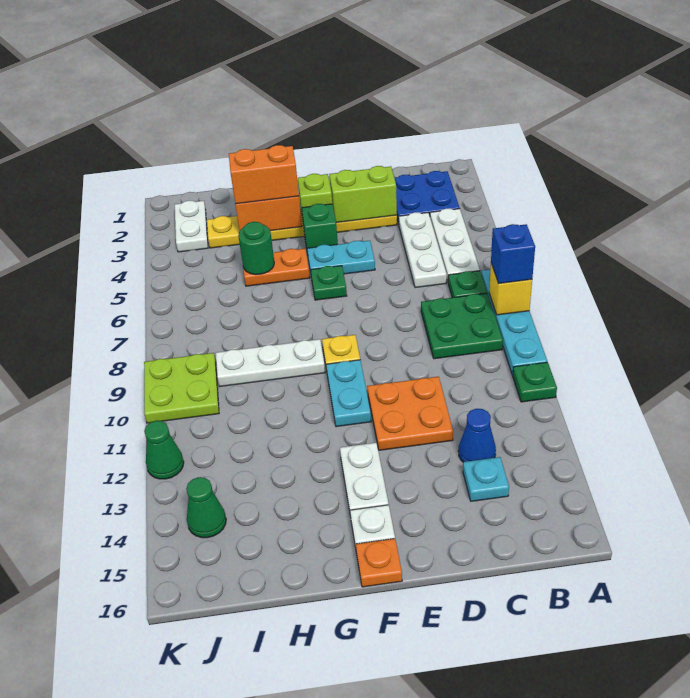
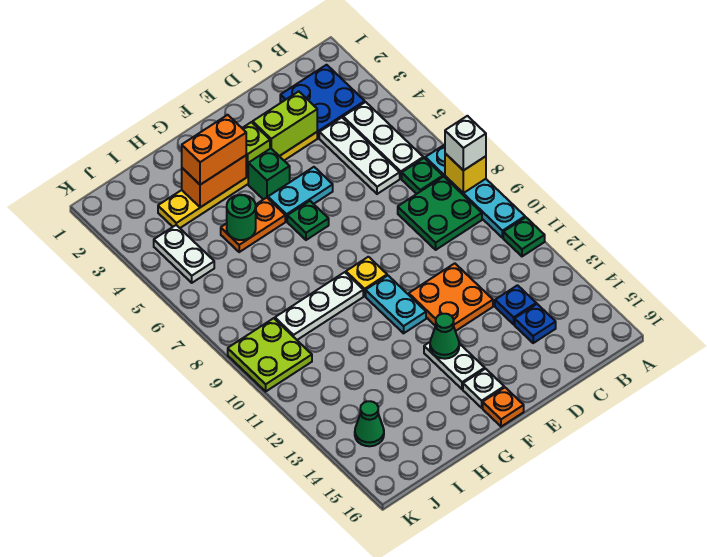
blue brick A8 level 3 -> white brick A8 level 3
blue cone C13 level 1 -> blue plate C13 level 1
cyan plate C14 level 1 -> blue plate C14 level 1
white plate J2:J3 level 1 -> white plate J4:J5 level 1
green cone K12 level 1 -> green cone F13 level 2

